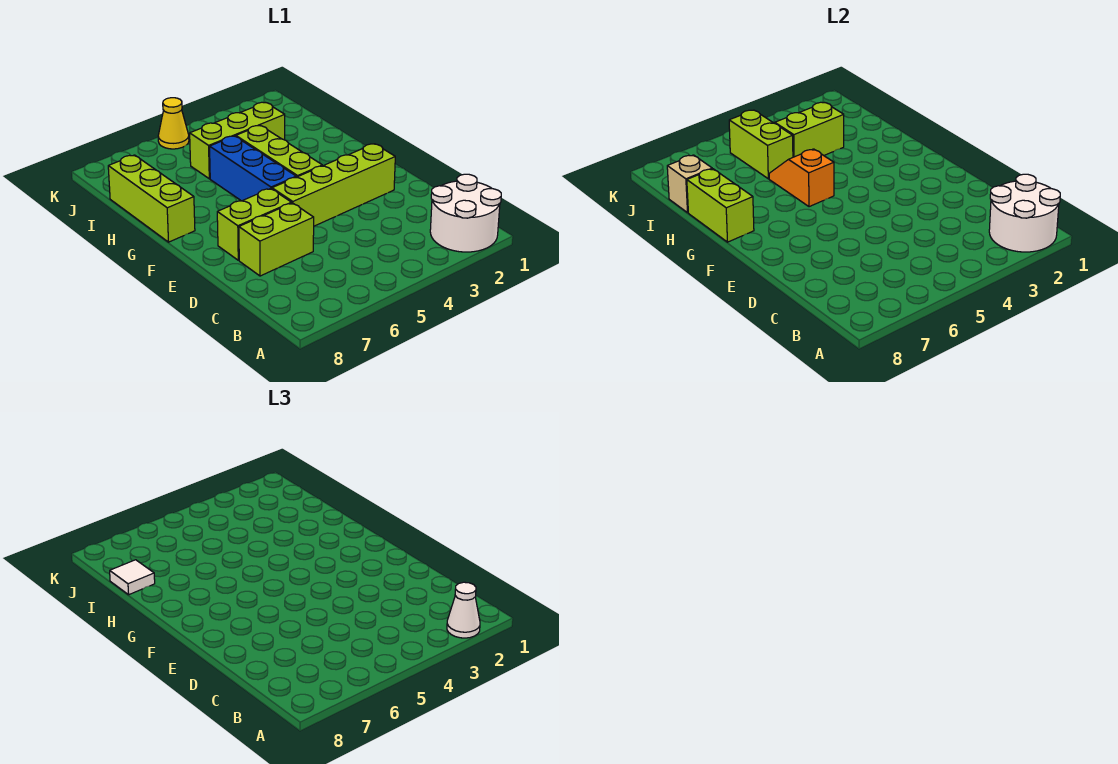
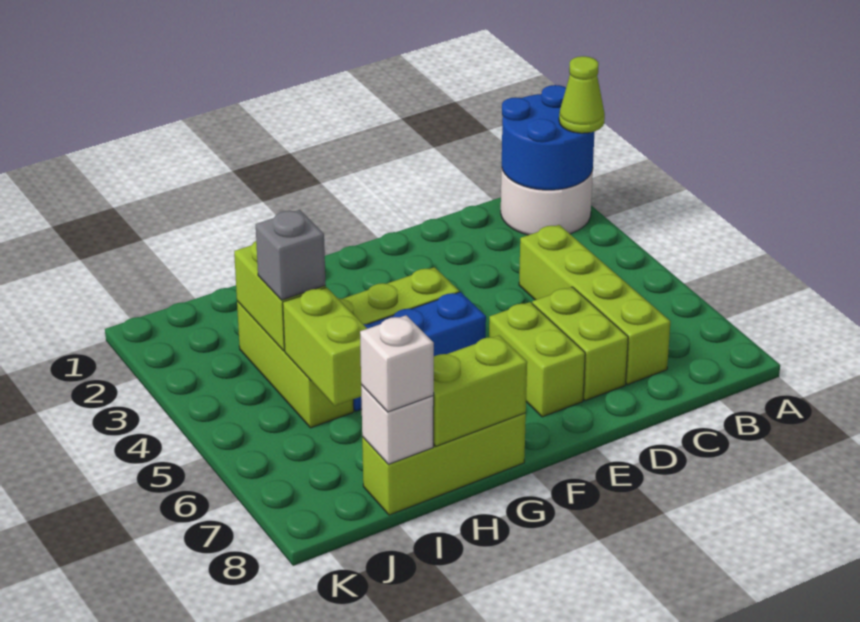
white round brick A1:B2 level 2 -> blue round brick A1:B2 level 2
white cone A2 level 3 -> lime cone A2 level 3
lime brick E2:E5 level 1 -> lime brick C4:C7 level 1
orange slope G5:H5 level 2 top G -> none
none -> grey brick I4 level 3
lime brick I5:J5 level 2 -> lime brick I5:I6 level 2
tan brick I8 level 2 -> white brick I8 level 2
white tile I8 level 3 -> white brick I8 level 3
yellow cone K5 level 1 -> none

